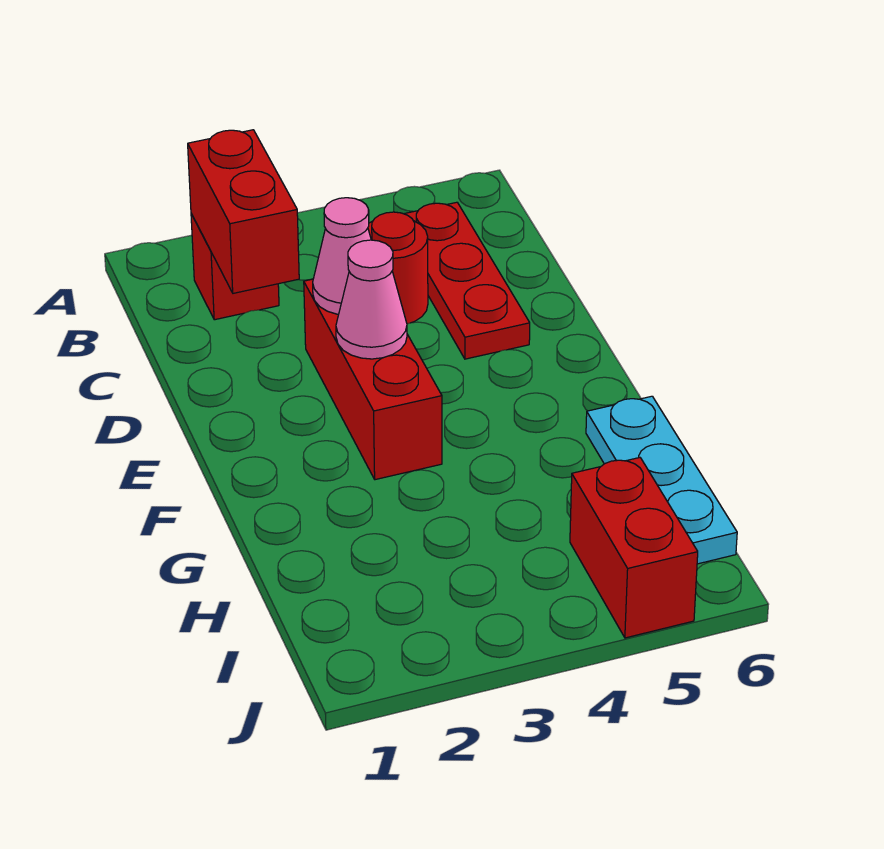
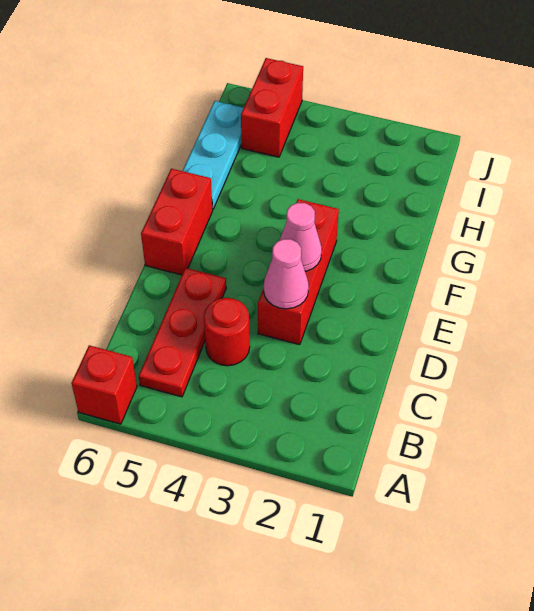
red brick B2 level 1 -> red brick A6 level 1
red brick B2:C2 level 2 -> red brick E6:F6 level 1

